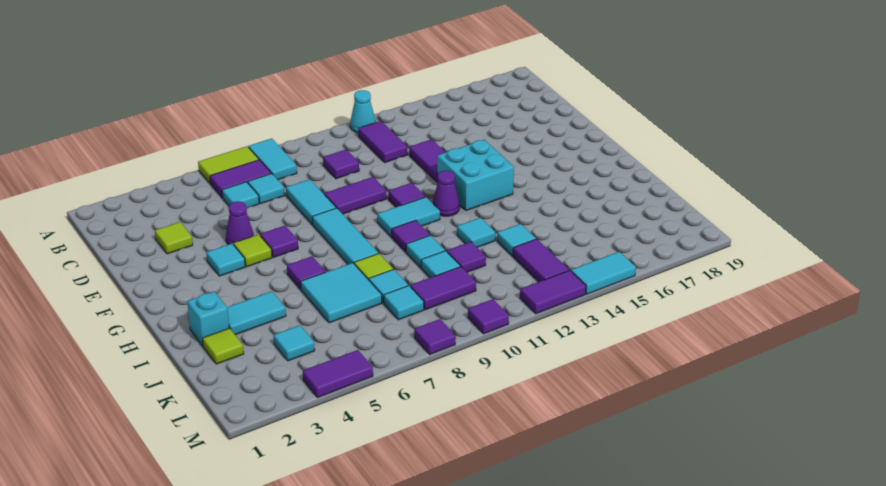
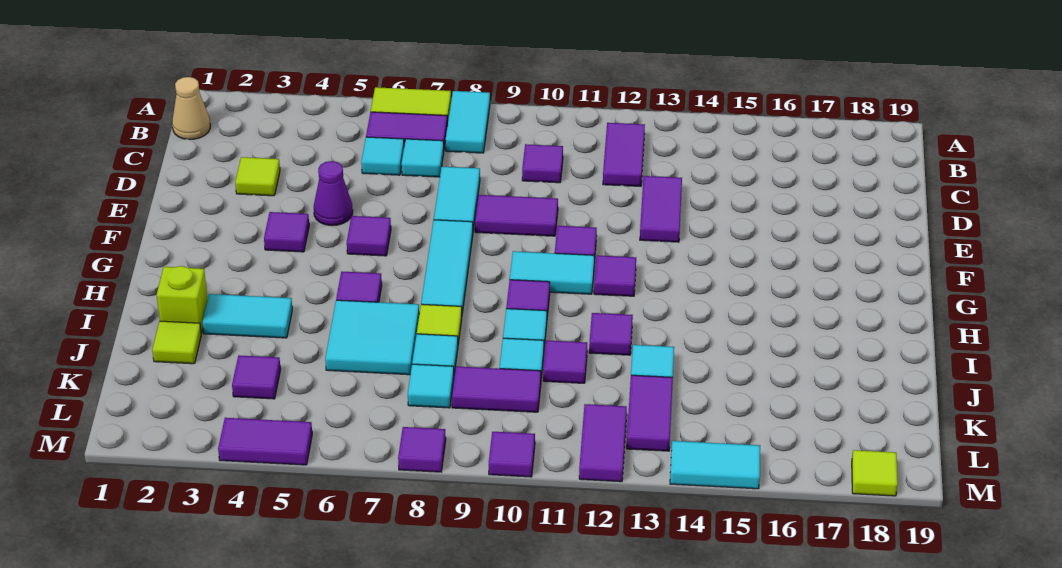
cyan cone A12 level 1 -> none
none -> tan cone B1 level 1
cyan tile F4 level 1 -> purple tile F4 level 1
lime tile F5 level 1 -> lime tile M18 level 1
cyan brick F13:G14 level 1 -> none
purple cone G12 level 1 -> purple tile G12 level 1
cyan brick I2 level 1 -> lime brick I2 level 1
cyan tile I12 level 1 -> purple tile I12 level 1
cyan tile K4 level 1 -> purple tile K4 level 1
purple tile M12:M13 level 1 -> purple tile L12:M12 level 1

